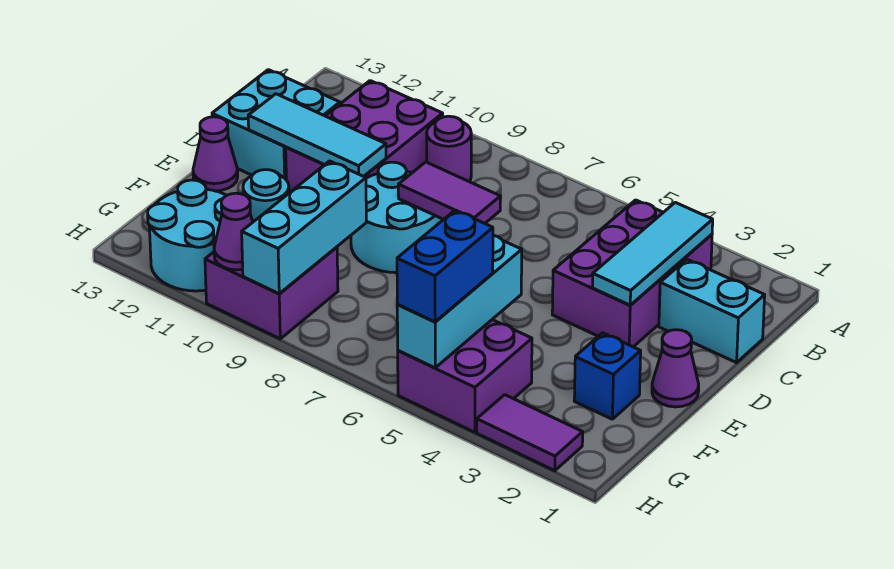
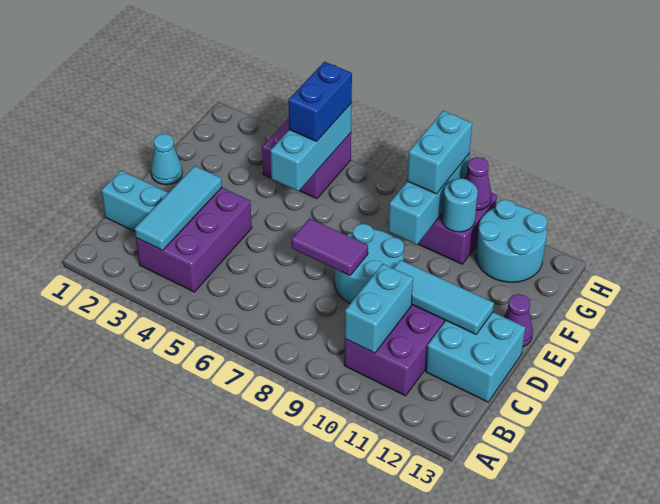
purple round brick B9 level 1 -> none
none -> cyan brick B10:C10 level 2
purple cone E1 level 1 -> cyan cone E1 level 1
blue brick F2 level 1 -> none
none -> cyan brick G9:H9 level 3
purple tile H2:H3 level 1 -> none

